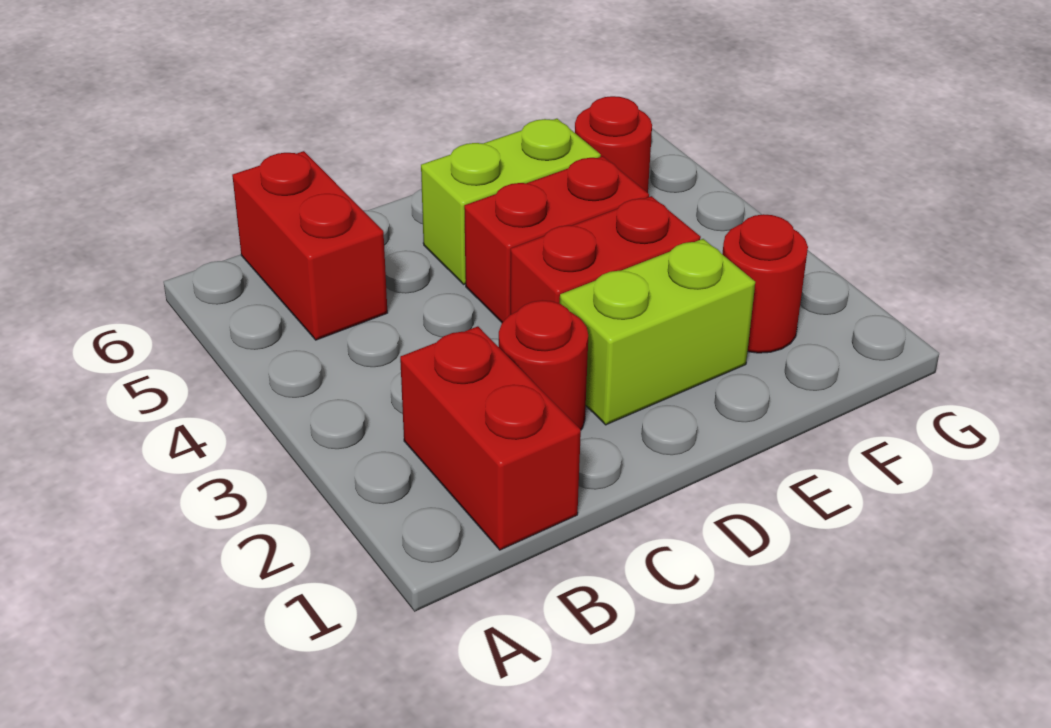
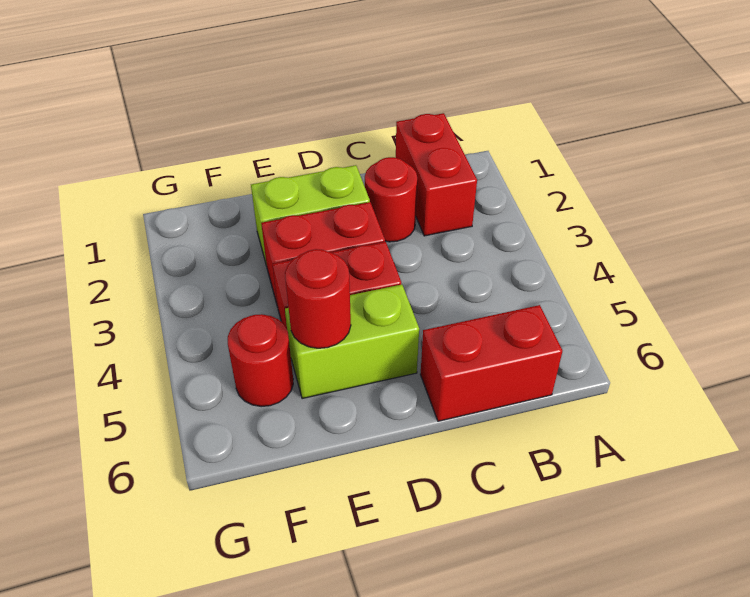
red brick B5:B6 level 1 -> red brick B6:C6 level 1
red round brick F2 level 1 -> red round brick E5 level 2

